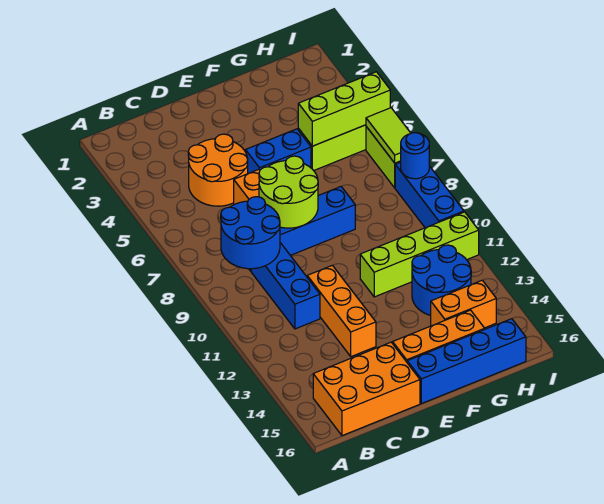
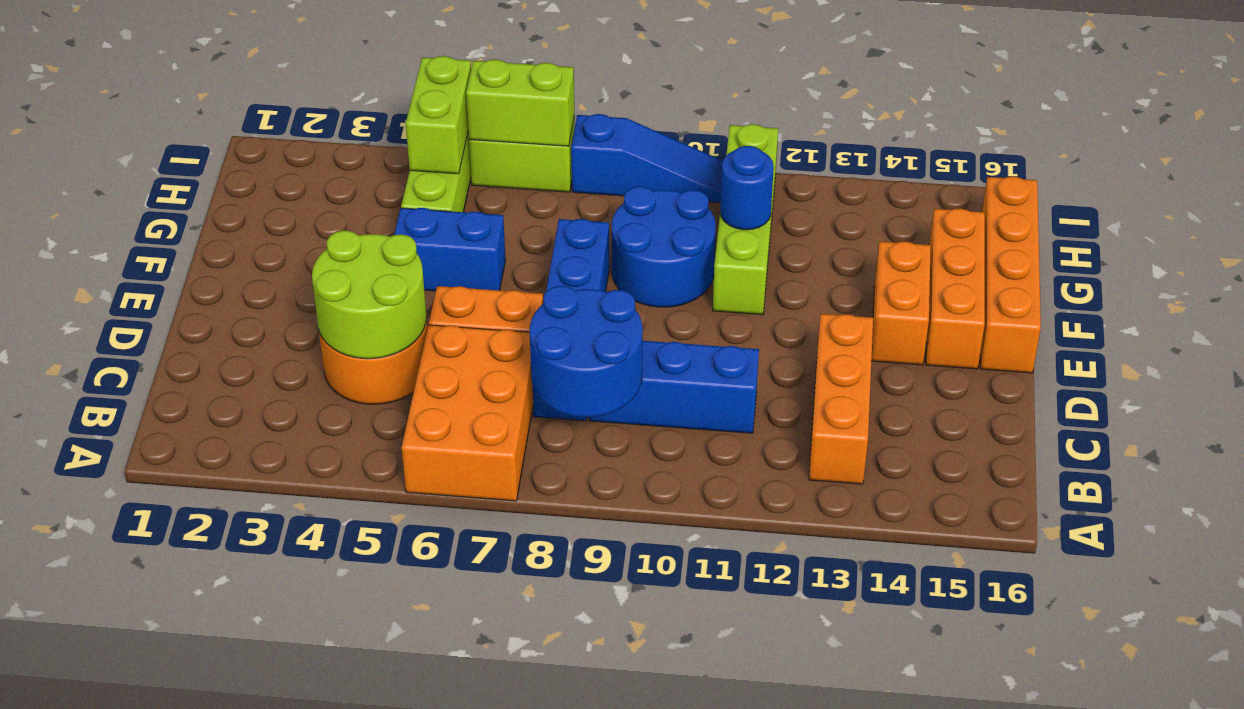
orange brick B15:D16 level 1 -> orange brick A6:C7 level 1
lime round brick D7:E8 level 2 -> lime round brick C4:D5 level 2
orange brick D11:D13 level 1 -> orange brick B13:D13 level 1
blue brick E5:F5 level 1 -> blue brick F5:F6 level 1
blue brick E16:H16 level 1 -> orange brick E16:H16 level 1
lime brick G5:I5 level 2 -> lime brick H5:I5 level 2
blue round brick G12:H13 level 1 -> blue round brick F9:G10 level 1
orange brick G14:H14 level 1 -> orange brick E14:F14 level 1
lime tile I6:I7 level 2 -> lime brick I6:I7 level 2
blue brick I8:I10 level 1 -> blue slope I8:I10 level 1 top 8
blue round brick I8 level 2 -> blue round brick G11 level 2

